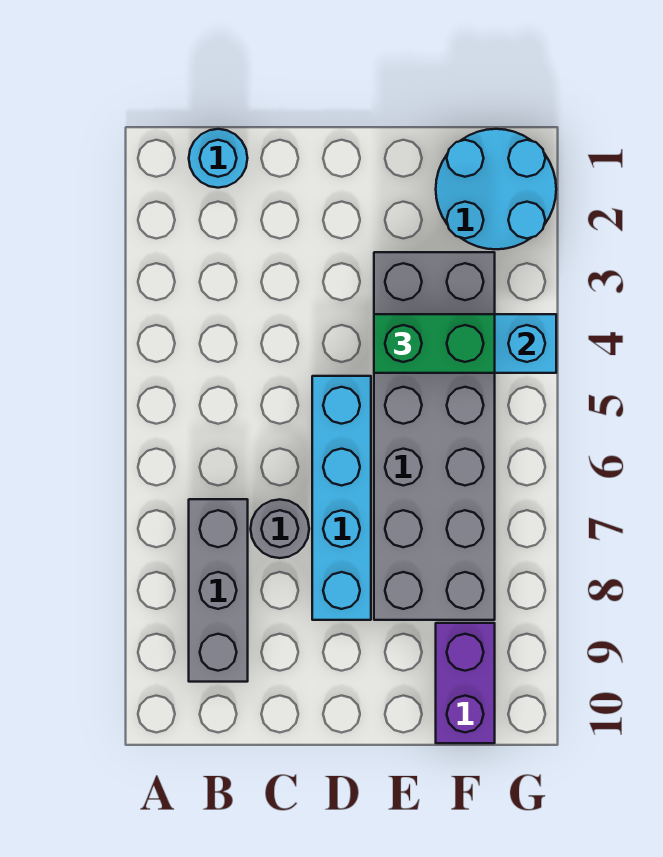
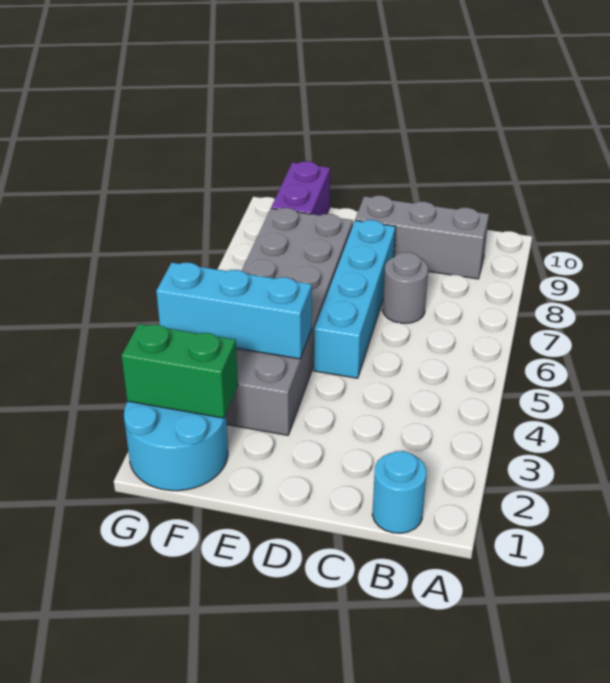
grey brick B7:B9 level 1 -> grey brick B9:D9 level 1
green brick E4:F4 level 3 -> green brick F2:G2 level 2

